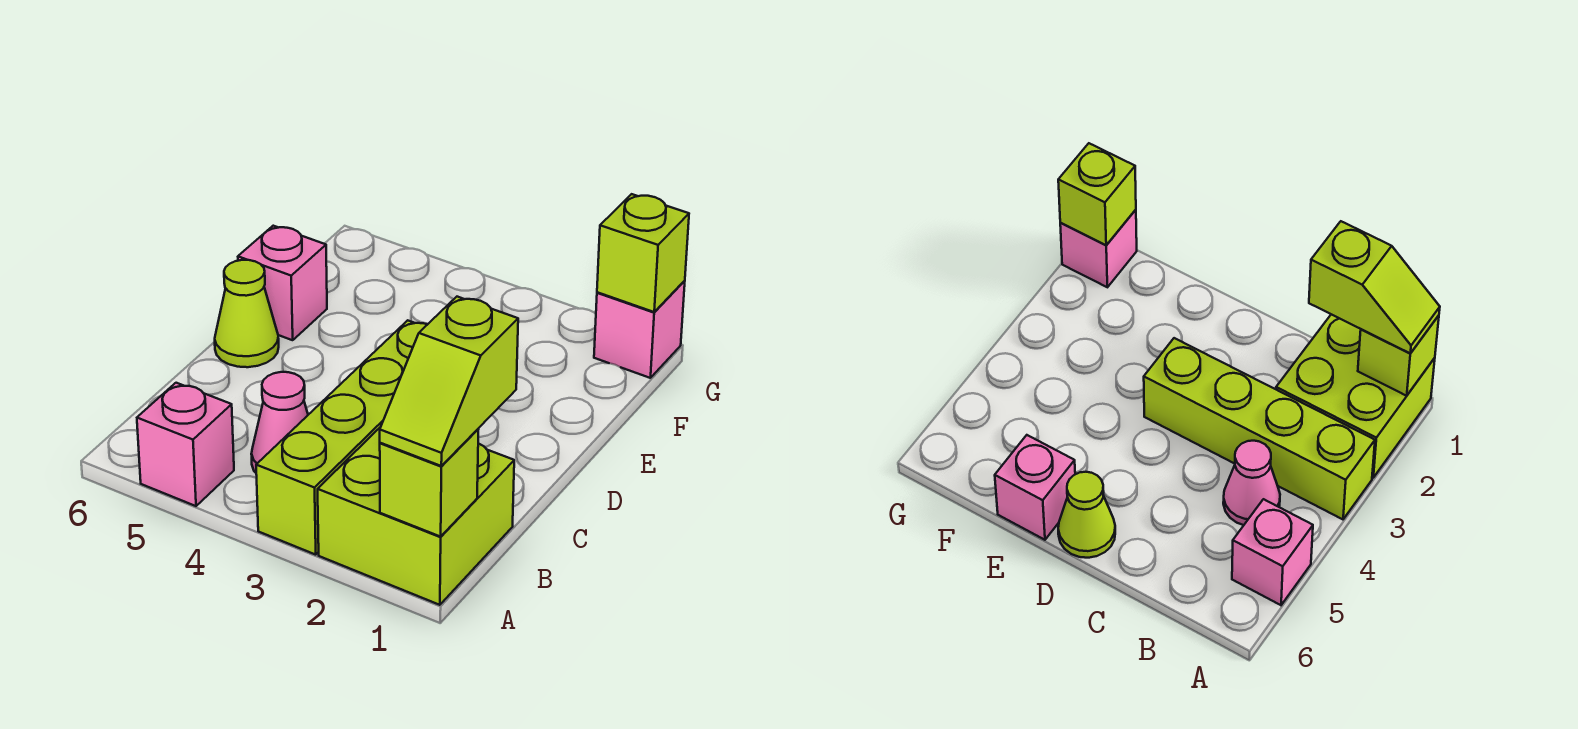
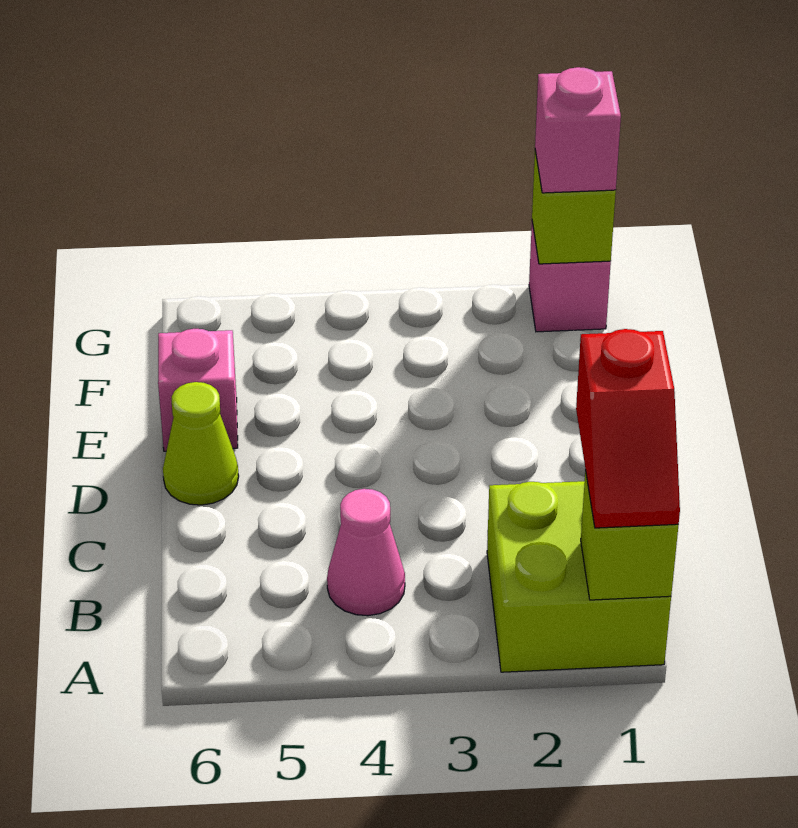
lime slope A1:B1 level 3 top B -> red slope A1:B1 level 3 top B
lime brick A3:D3 level 1 -> none
pink brick A5 level 1 -> pink brick G1 level 3

